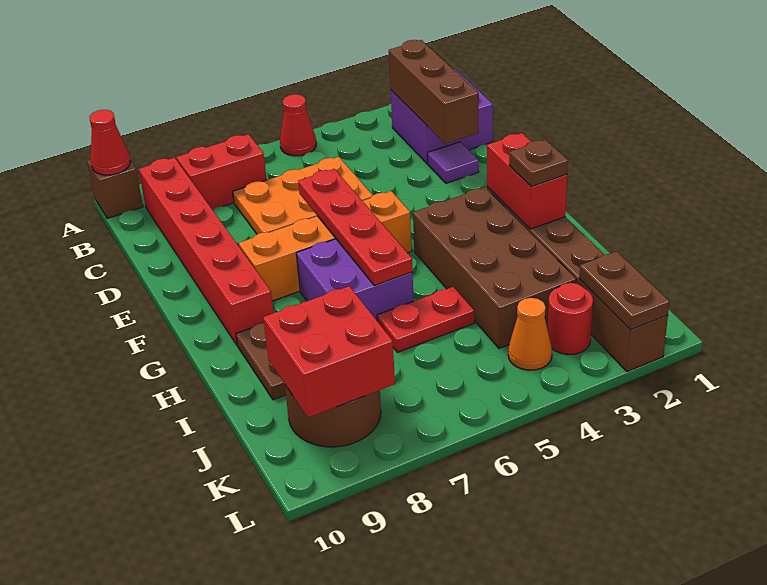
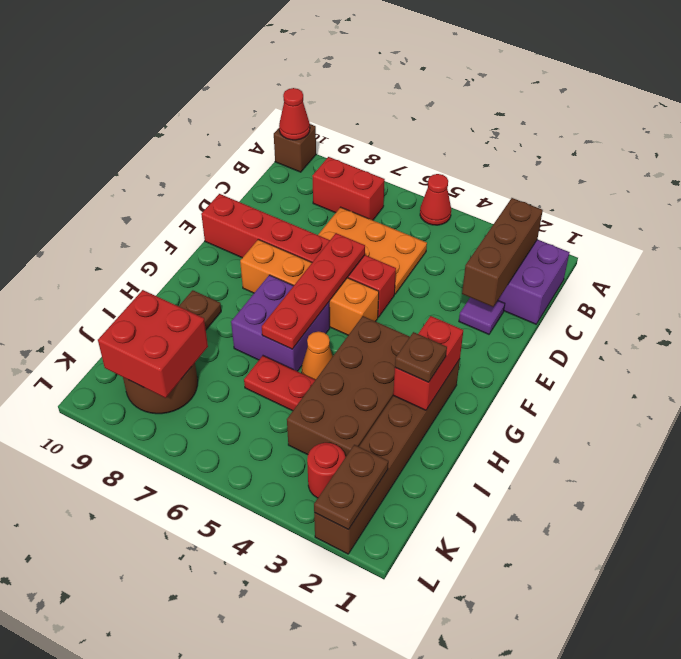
red brick B9:G9 level 1 -> red brick E5:E10 level 1
orange cone K4 level 1 -> orange cone H5 level 1

